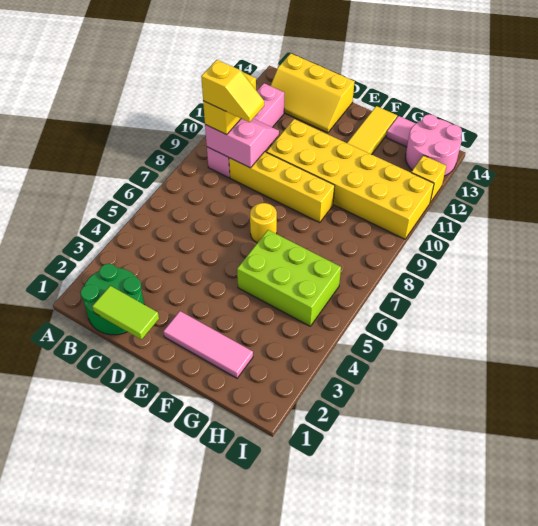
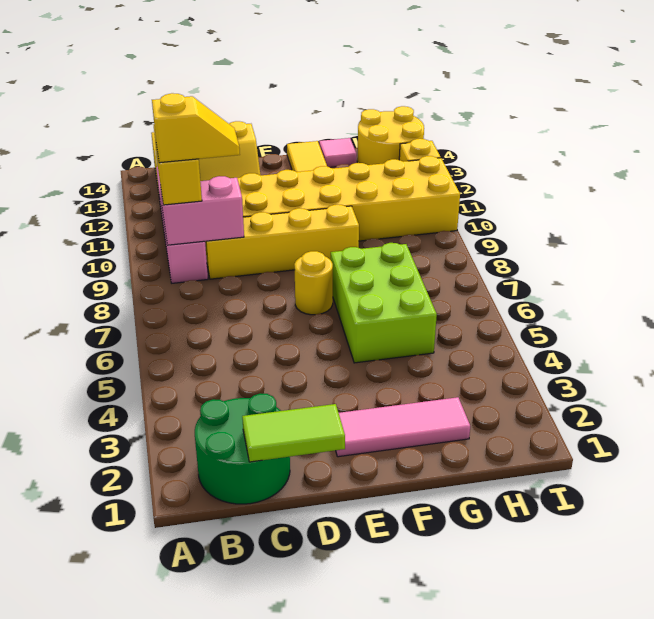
lime brick F5:H6 level 1 -> lime brick F5:G7 level 1
pink round brick H13:I14 level 1 -> yellow round brick H13:I14 level 1

